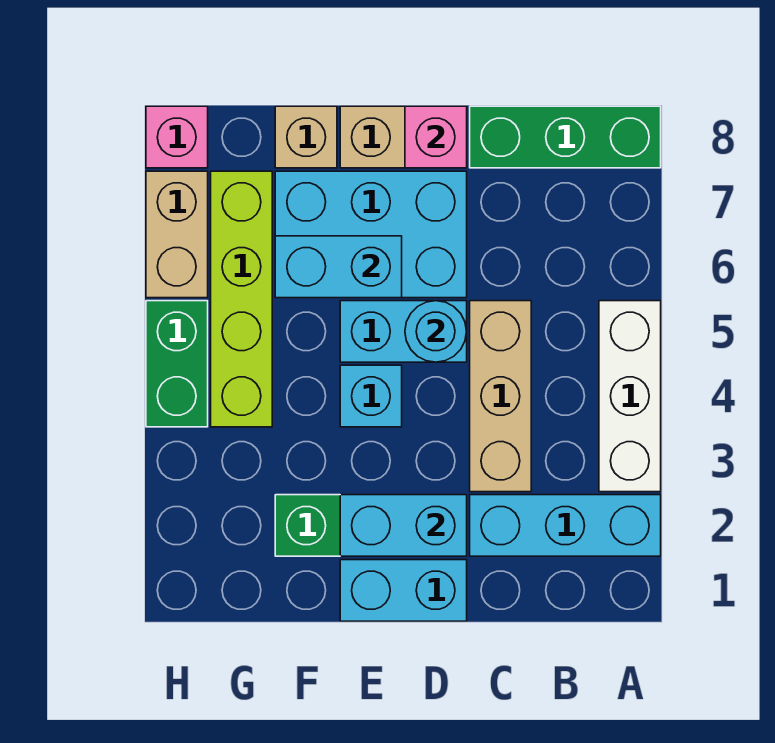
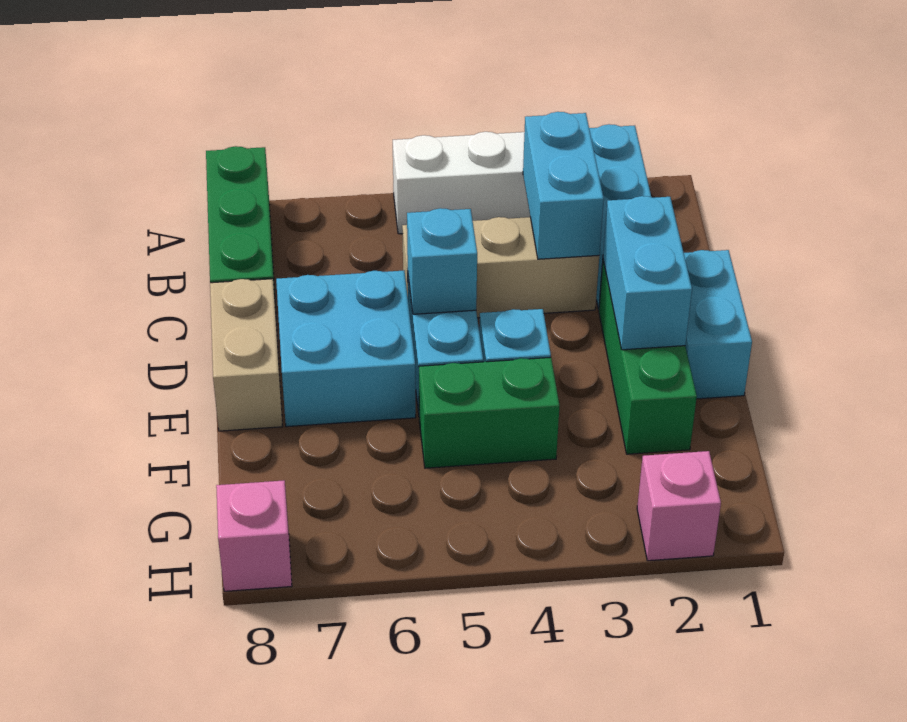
cyan round brick D5 level 2 -> cyan brick D5 level 2
cyan brick D6:F7 level 1 -> cyan brick D6:E7 level 1
pink brick D8 level 2 -> pink brick H2 level 1
cyan brick E6:F6 level 2 -> cyan brick B3:C3 level 2
tan brick F8 level 1 -> none
lime brick G4:G7 level 1 -> none
green brick H4:H5 level 1 -> green brick F4:F5 level 1
tan brick H6:H7 level 1 -> none

